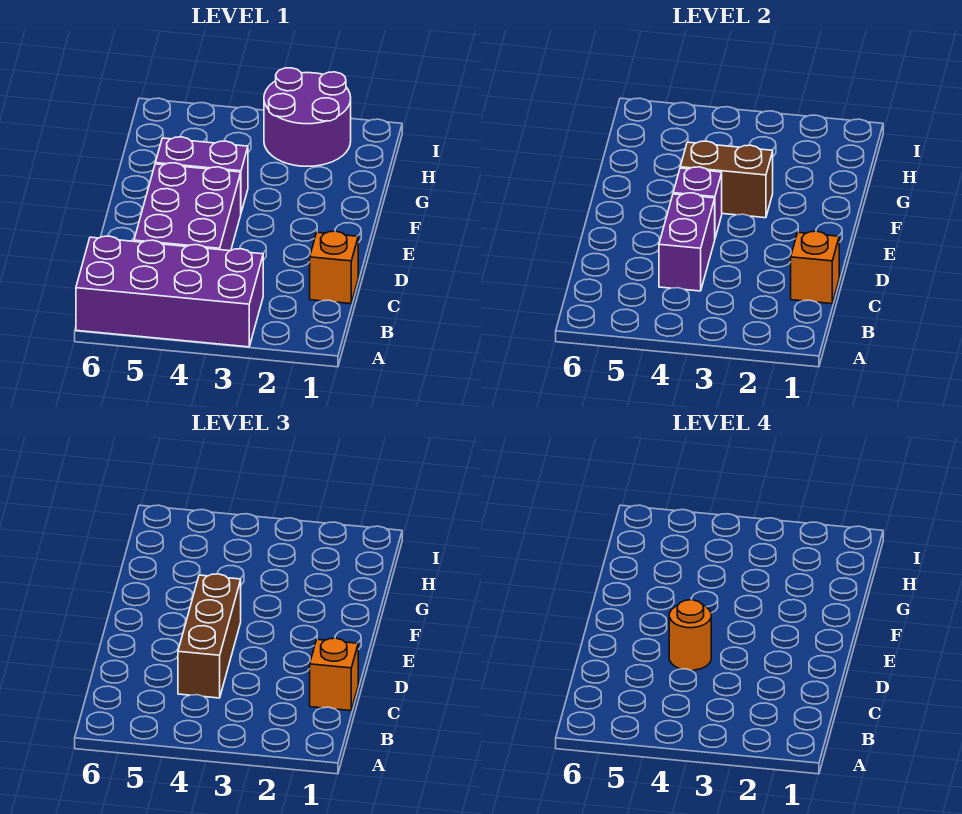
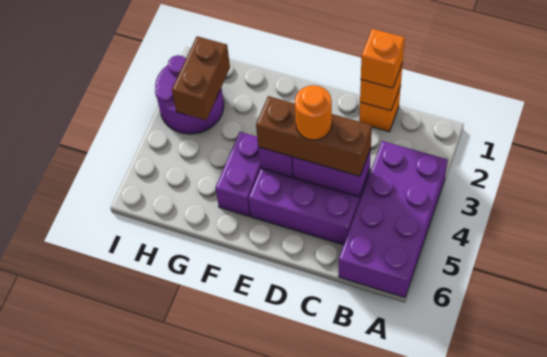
brown brick F3:F4 level 2 -> brown brick H2:H3 level 2

